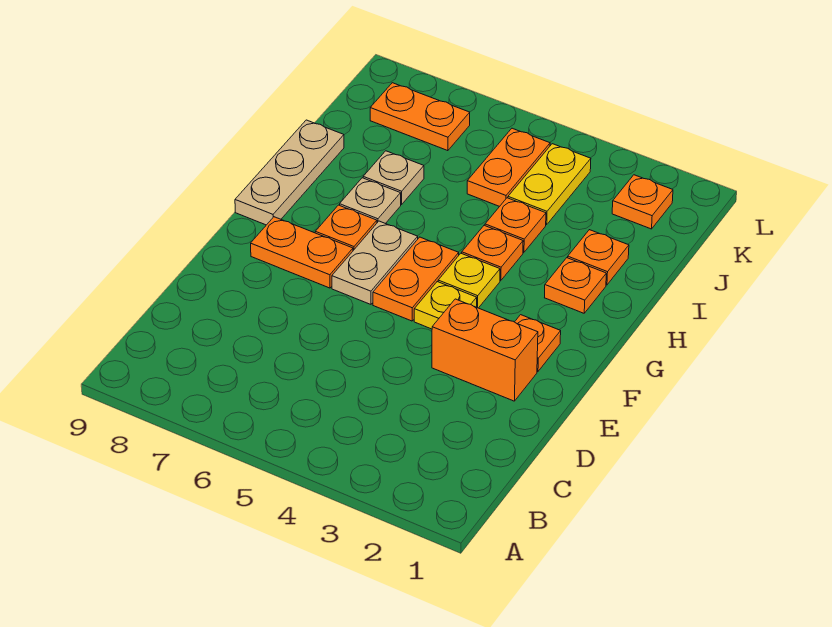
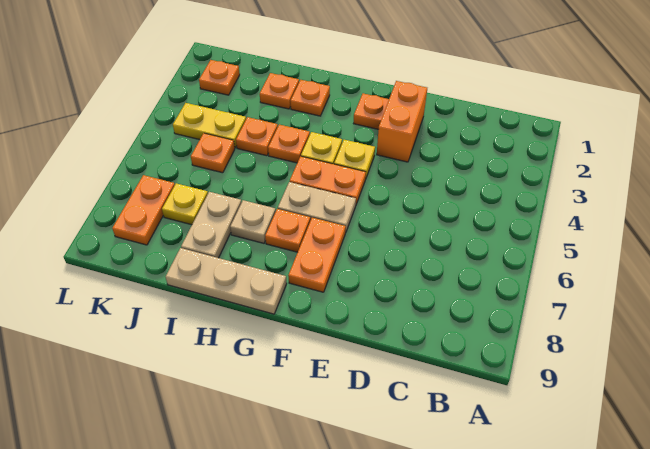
tan plate I7 level 1 -> tan plate I7:I8 level 1
orange plate J5:K5 level 1 -> orange plate J5 level 1
none -> yellow plate J7 level 1

